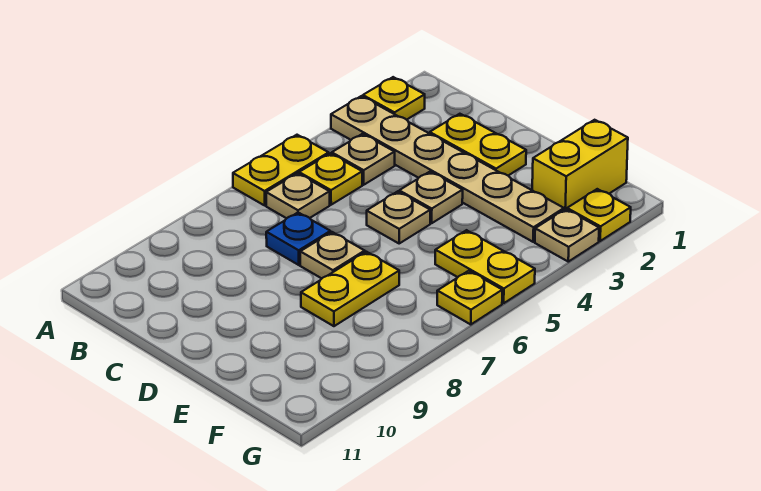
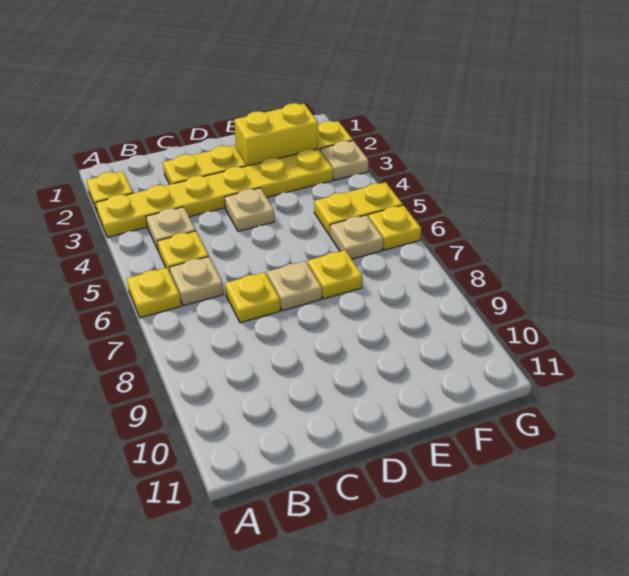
tan plate A3:F3 level 1 -> yellow plate A3:F3 level 1
yellow plate A5:A6 level 1 -> yellow plate A6 level 1
blue plate C7 level 1 -> yellow plate C7 level 1
tan plate D5 level 1 -> tan plate F6 level 1
yellow plate E7:E8 level 1 -> yellow plate E7 level 1
yellow brick F1:F2 level 1 -> yellow brick E2:F2 level 1

